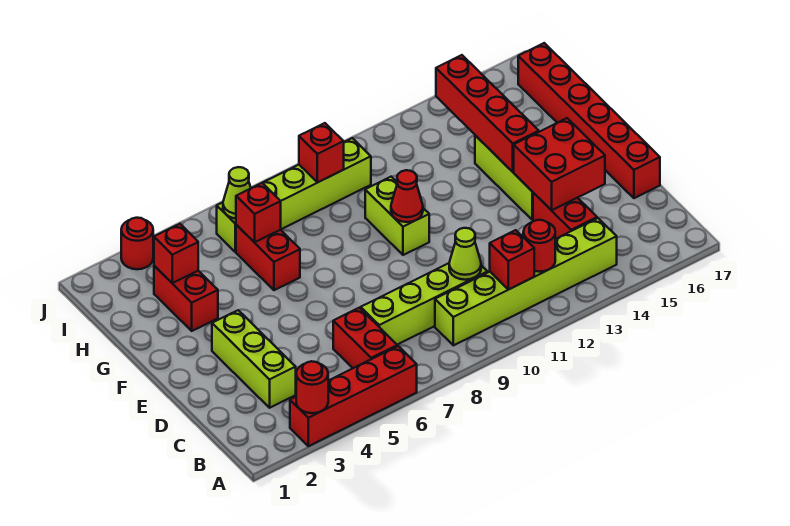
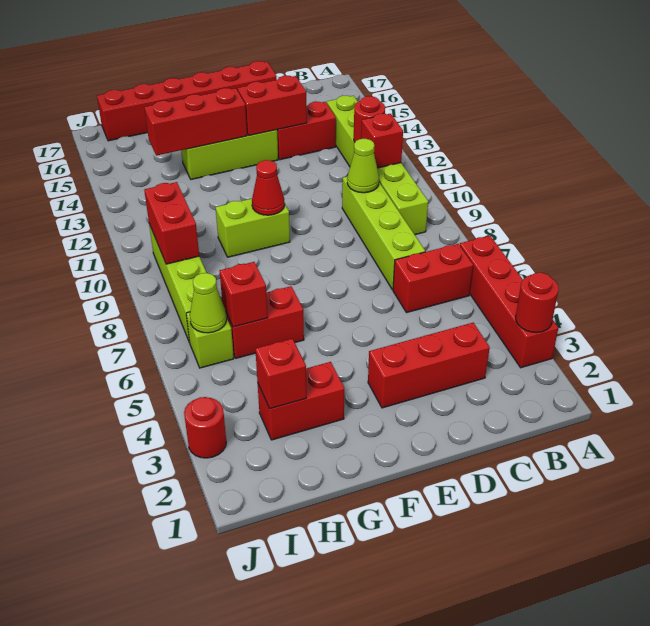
lime brick C3:E3 level 1 -> red brick C3:E3 level 1
red brick D14:E15 level 2 -> red brick D14:E14 level 2
red brick F14:I14 level 2 -> red brick F14:H14 level 2
red brick I9 level 2 -> red brick I9:I10 level 2

